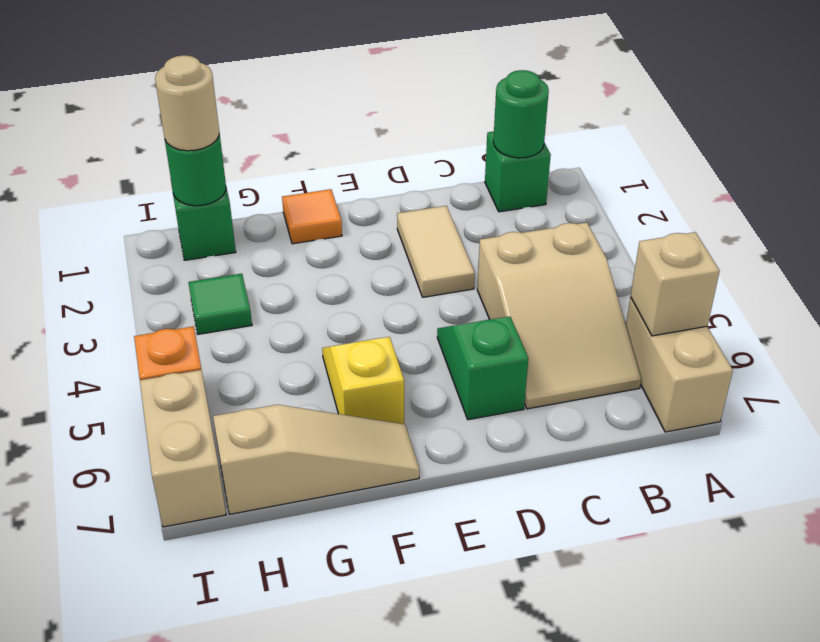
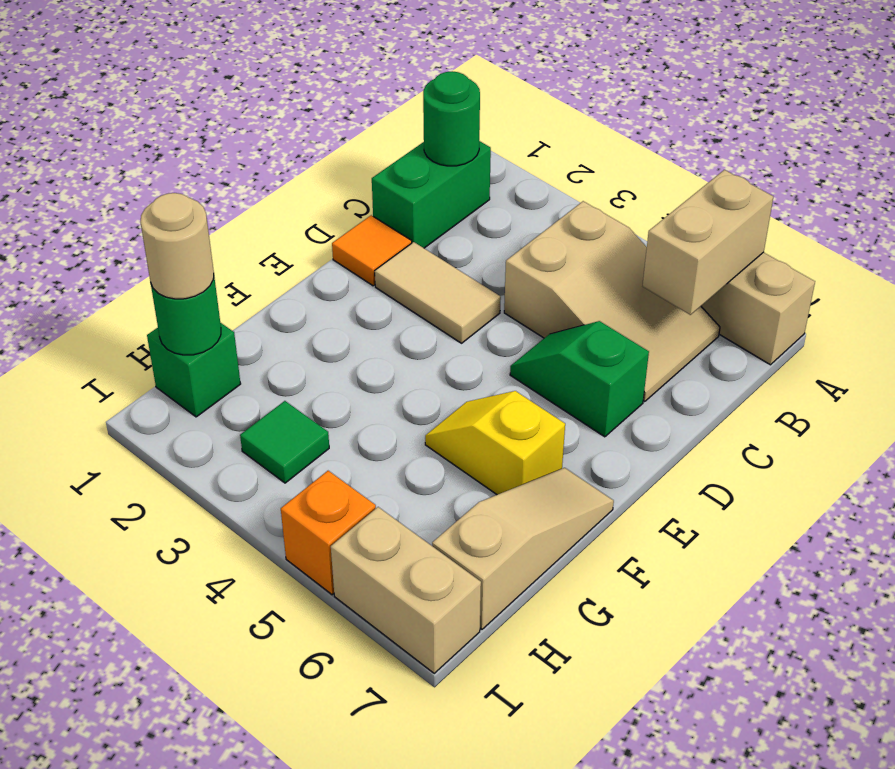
tan brick A6 level 2 -> tan brick A6:B6 level 2
green brick B1 level 1 -> green brick B1:C1 level 1
orange tile F1 level 1 -> orange tile D1 level 1

